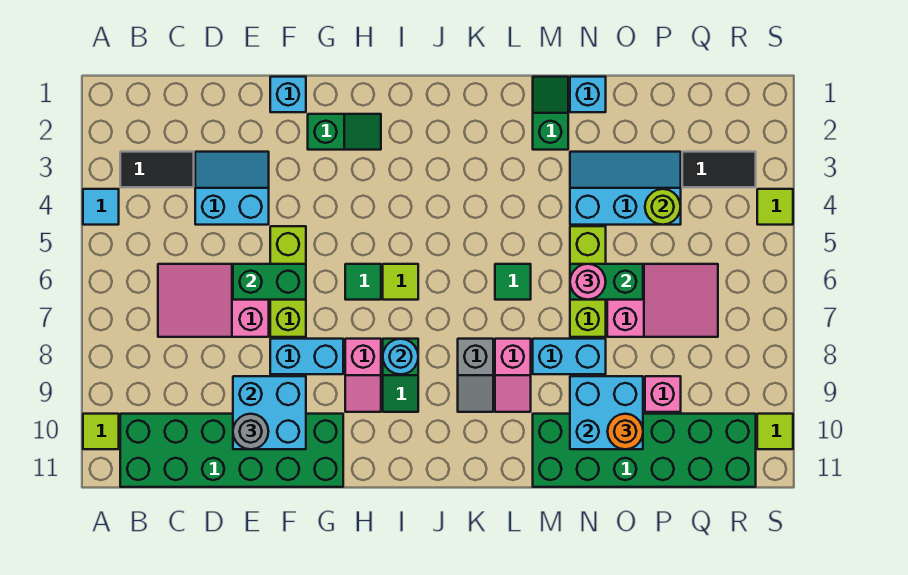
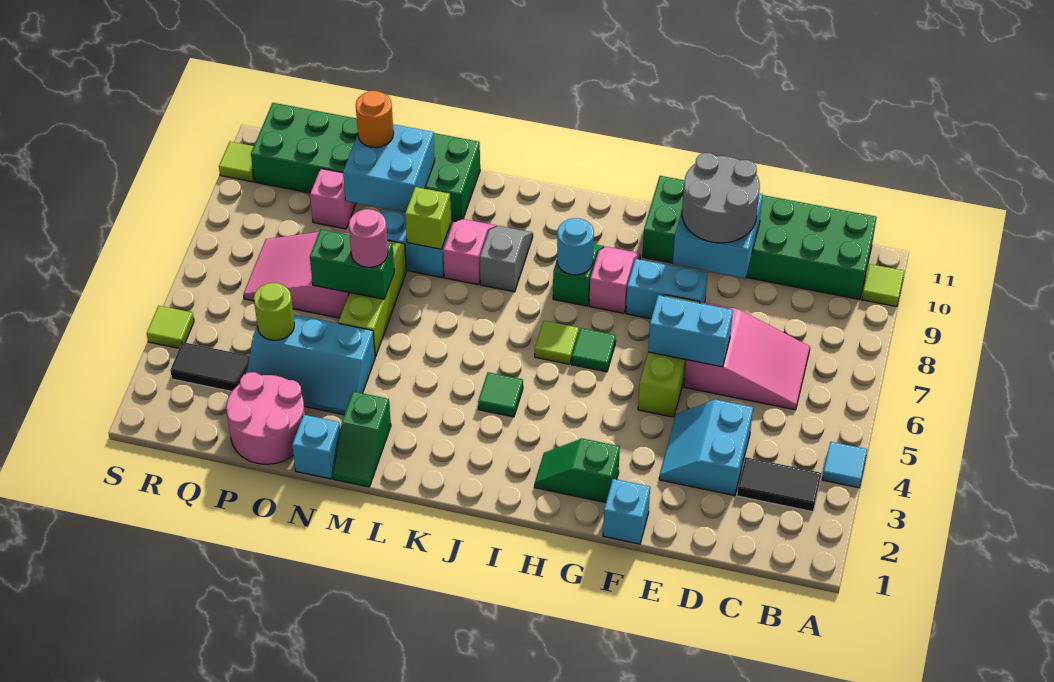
cyan slope D3:E4 level 1 top 4 -> cyan slope D3:E4 level 1 top D
green brick E6:F6 level 2 -> cyan brick E6:F6 level 2
grey round brick E10 level 3 -> grey round brick E9:F10 level 3
green tile L6 level 1 -> green tile J4 level 1
none -> lime brick M8 level 2
none -> pink round brick O1:P2 level 1

